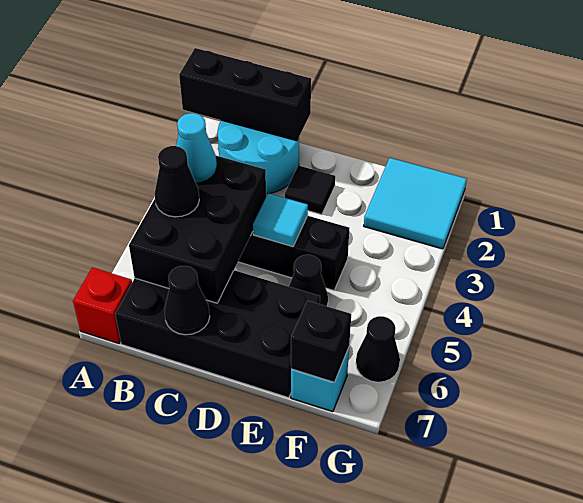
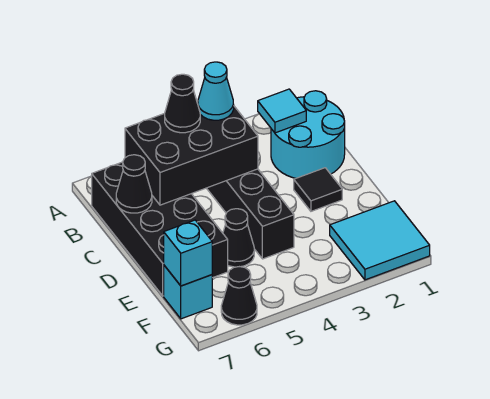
black brick A1:C1 level 2 -> none
red brick A7 level 1 -> none
cyan tile D4 level 2 -> cyan tile B2 level 2
black brick F7 level 2 -> cyan brick F7 level 2

